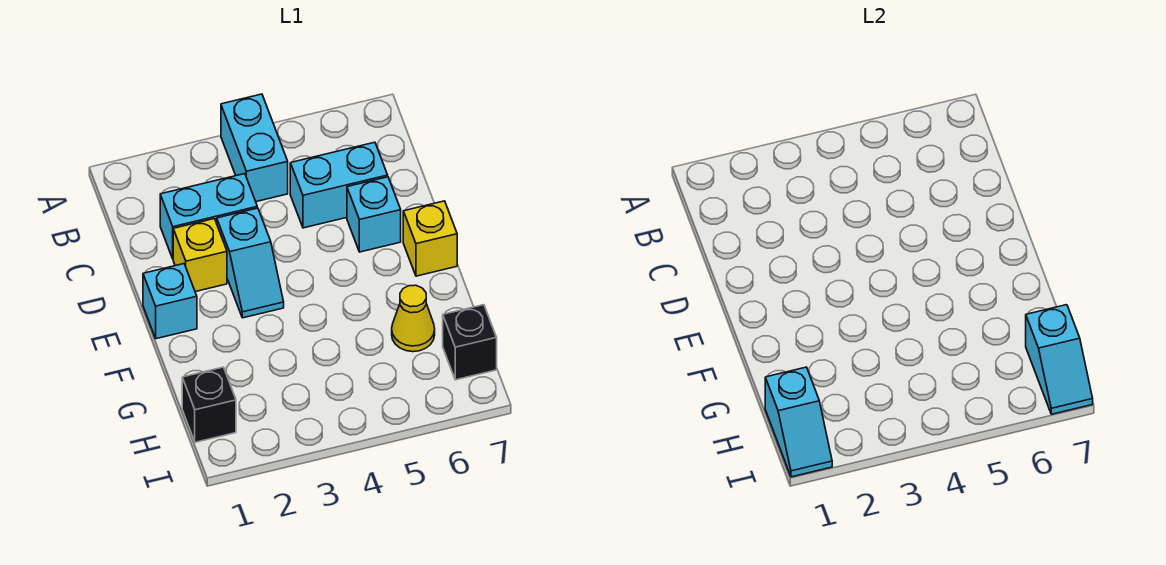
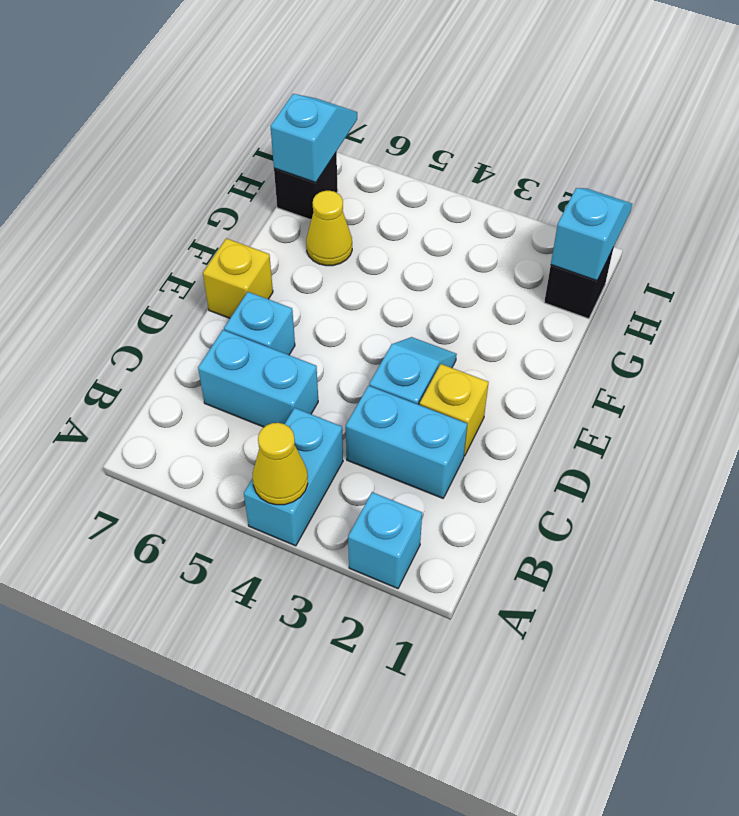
none -> yellow cone A4 level 2
cyan brick E1 level 1 -> cyan brick A2 level 1

